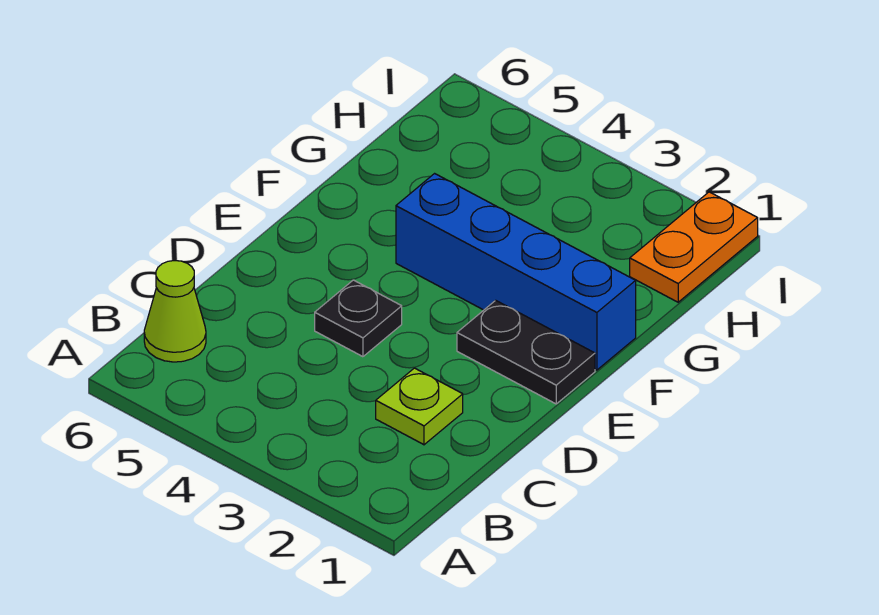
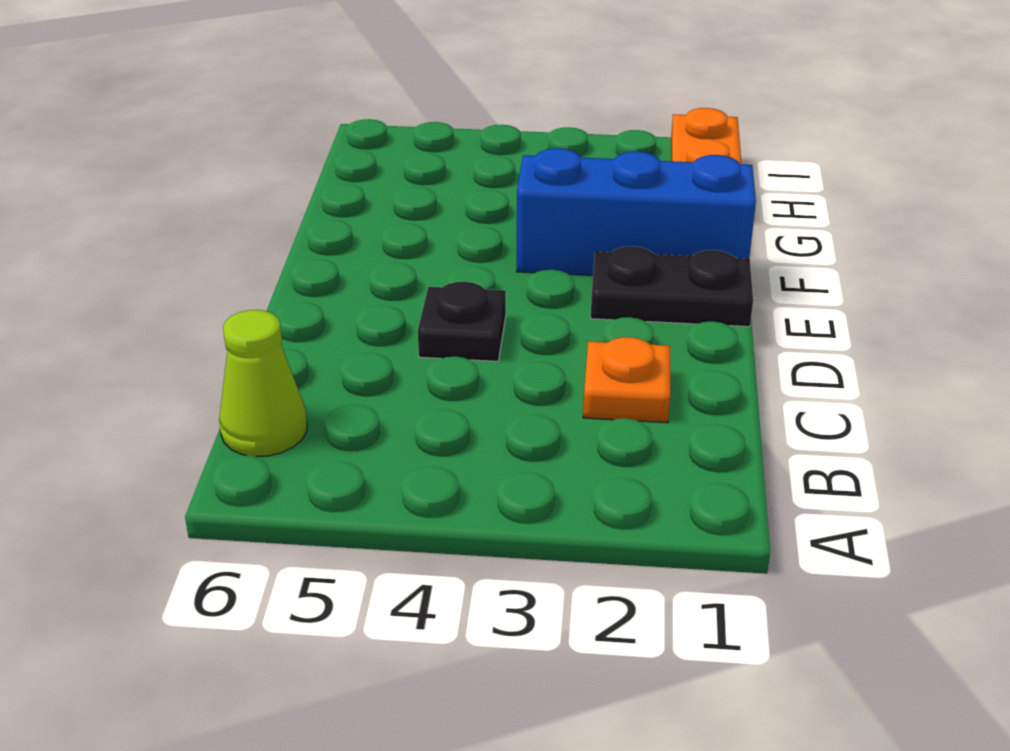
lime plate C2 level 1 -> orange plate C2 level 1
blue brick F1:F4 level 1 -> blue brick F1:F3 level 1

